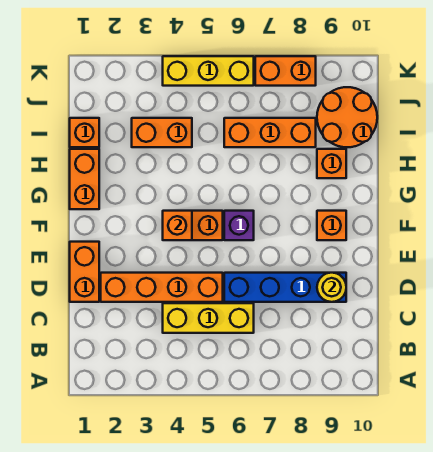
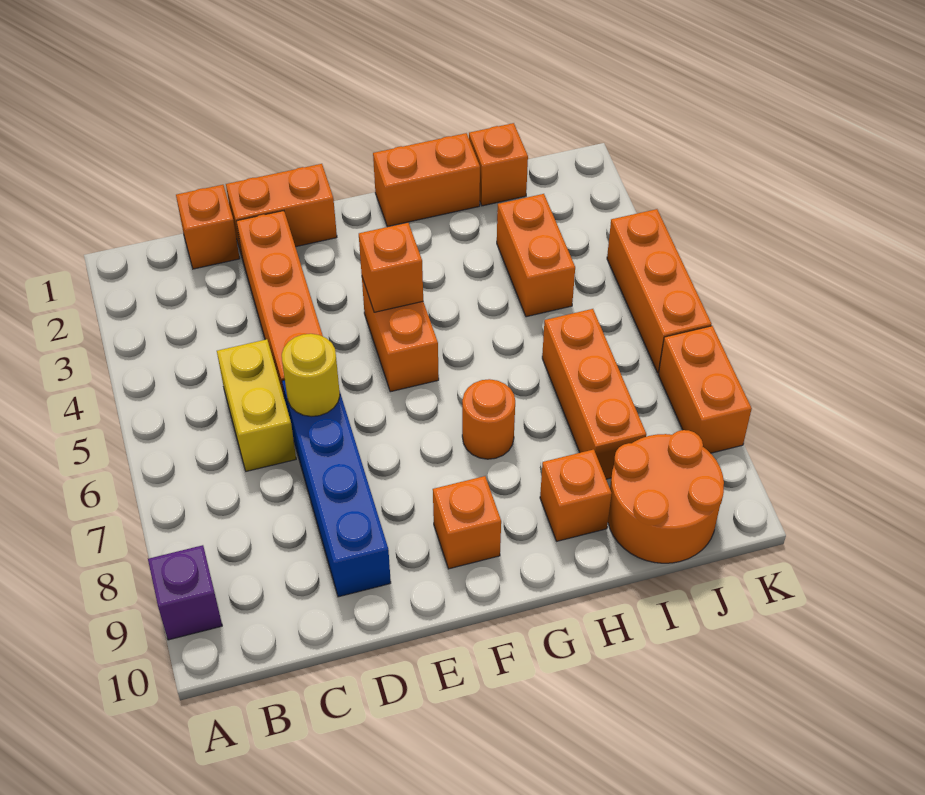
none -> orange brick C1 level 1
yellow brick C4:C6 level 1 -> yellow brick C5:C6 level 1
yellow round brick D9 level 2 -> yellow round brick D6 level 2
purple brick F6 level 1 -> purple brick A9 level 1
none -> orange round brick G7 level 1
yellow brick K4:K6 level 1 -> orange brick K4:K6 level 1

